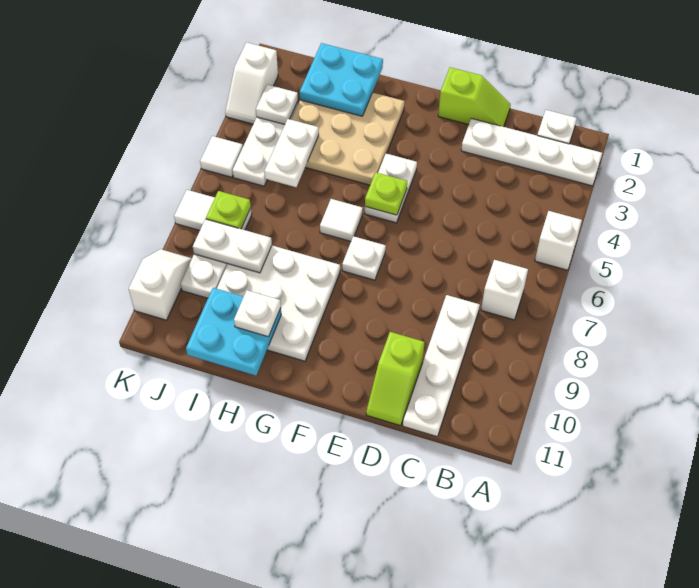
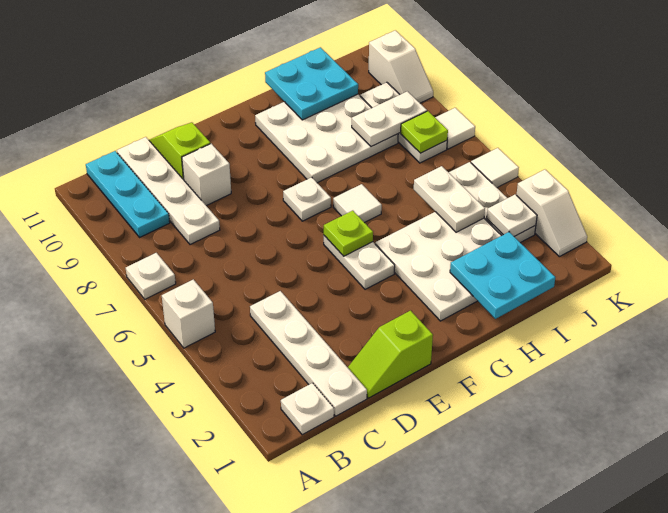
white plate A2:D2 level 1 -> white plate C1:C4 level 1
white brick B7 level 1 -> white brick D9 level 1
none -> cyan plate B9:B11 level 1
tan plate G2:I4 level 1 -> white plate G2:I4 level 1
white plate H10 level 3 -> white plate A7 level 1
white slope K2:K3 level 1 top 2 -> white slope K2:K3 level 1 top 3

